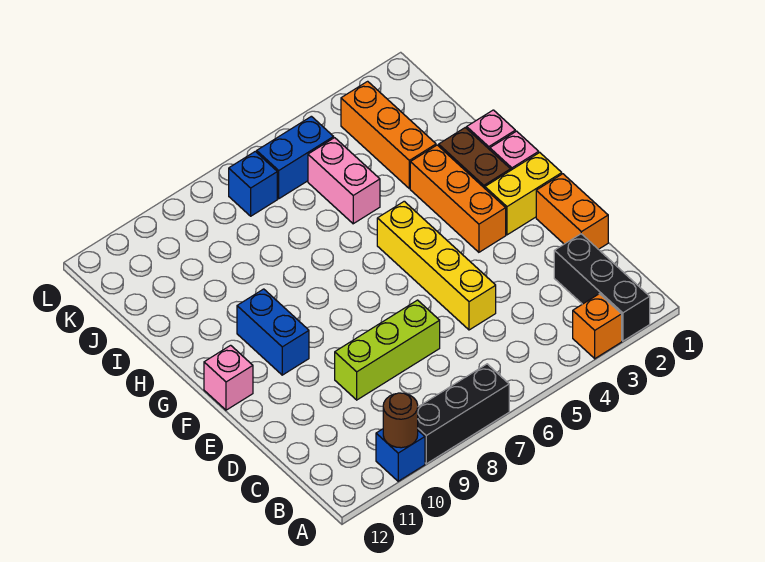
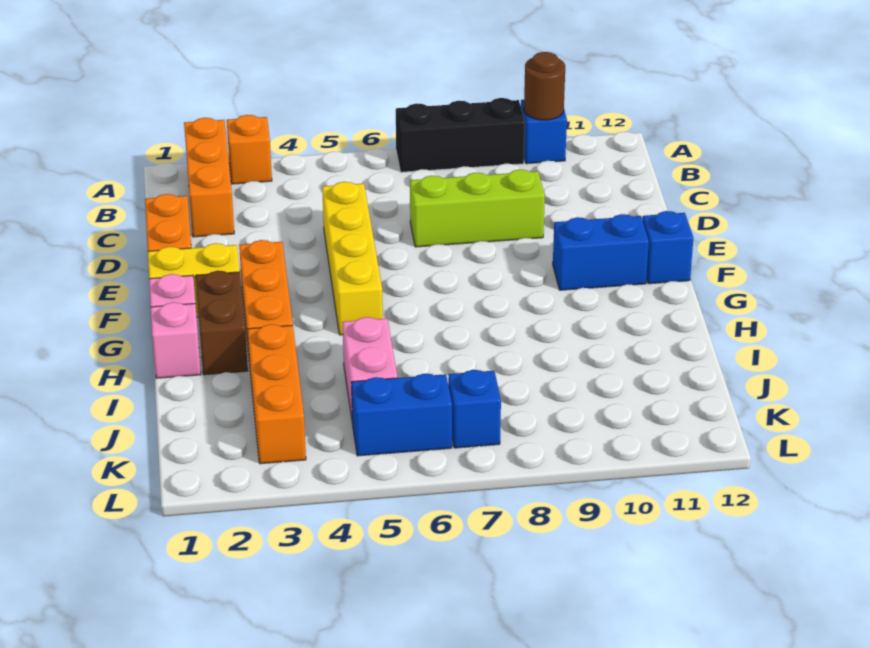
black brick A2:C2 level 1 -> orange brick A2:C2 level 1
blue brick F10:G10 level 1 -> blue brick F10:F11 level 1
pink brick F12 level 1 -> blue brick F12 level 1

